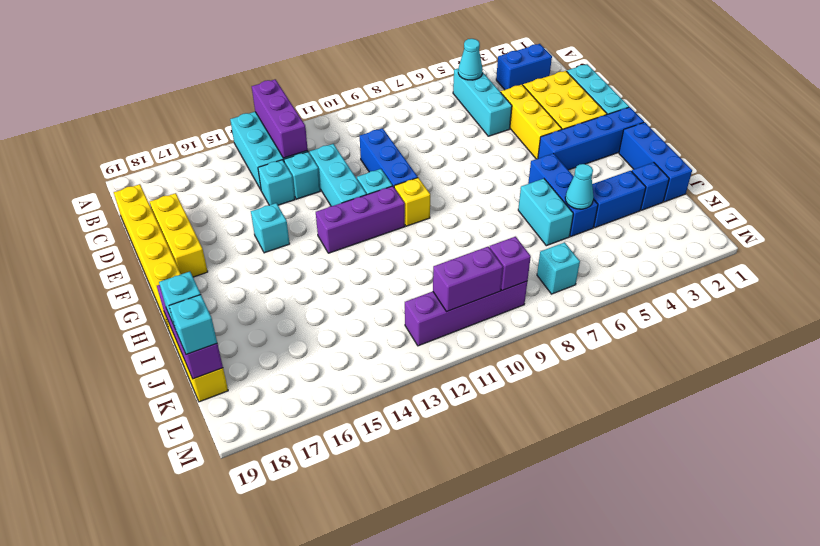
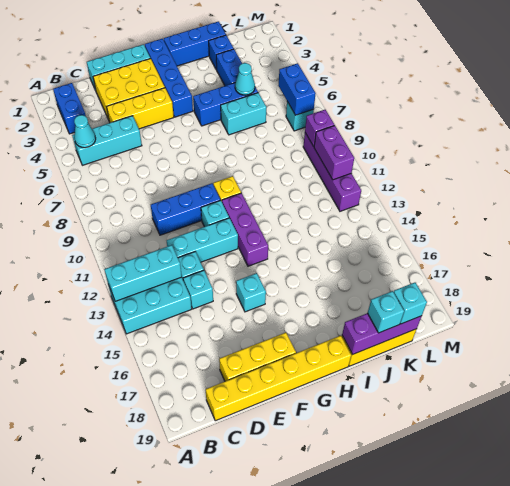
purple brick A13:C13 level 2 -> cyan brick A13:C13 level 2
none -> blue brick L6:L7 level 2

